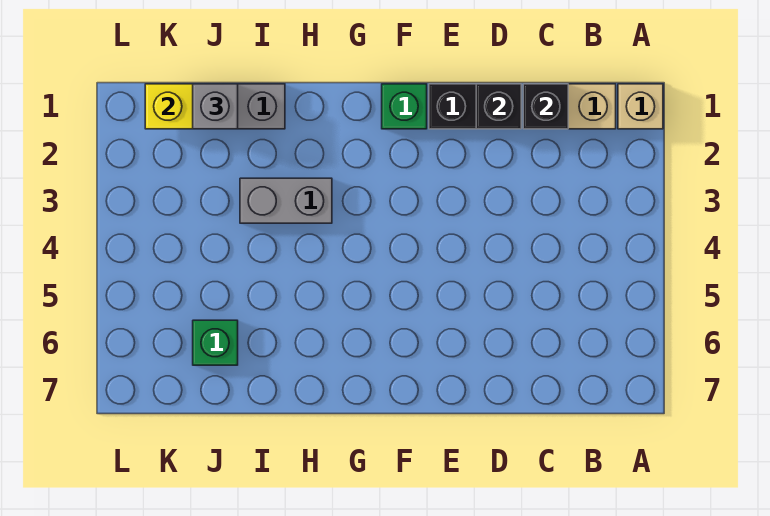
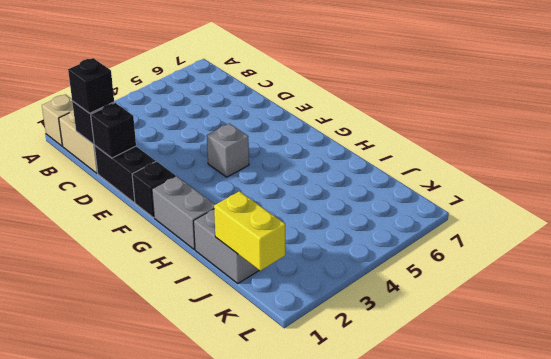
none -> black brick C1 level 3
green brick F1 level 1 -> black brick F1 level 1
grey brick H3:I3 level 1 -> grey brick G1:H1 level 1
grey brick J1 level 3 -> grey brick F4 level 1
green brick J6 level 1 -> none

